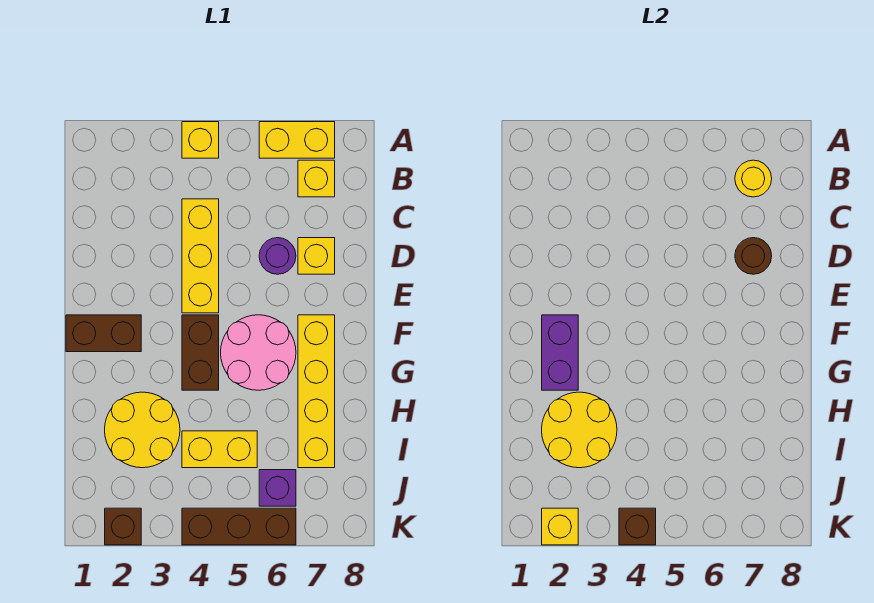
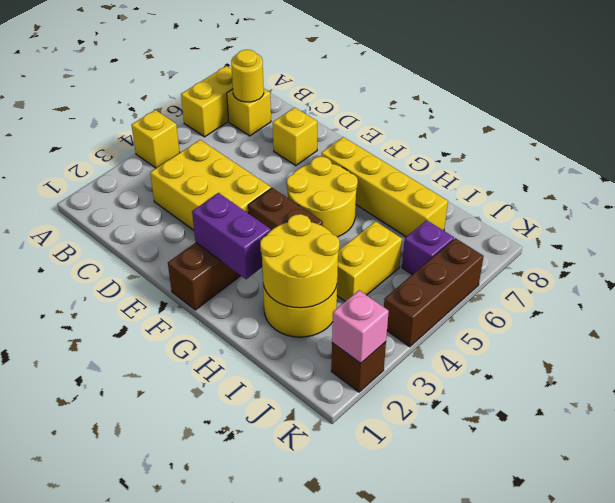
yellow brick C4:E4 level 1 -> yellow brick C3:E4 level 1
purple round brick D6 level 1 -> none
brown round brick D7 level 2 -> none
pink round brick F5:G6 level 1 -> yellow round brick F5:G6 level 1
yellow brick K2 level 2 -> pink brick K2 level 2
brown brick K4 level 2 -> none

